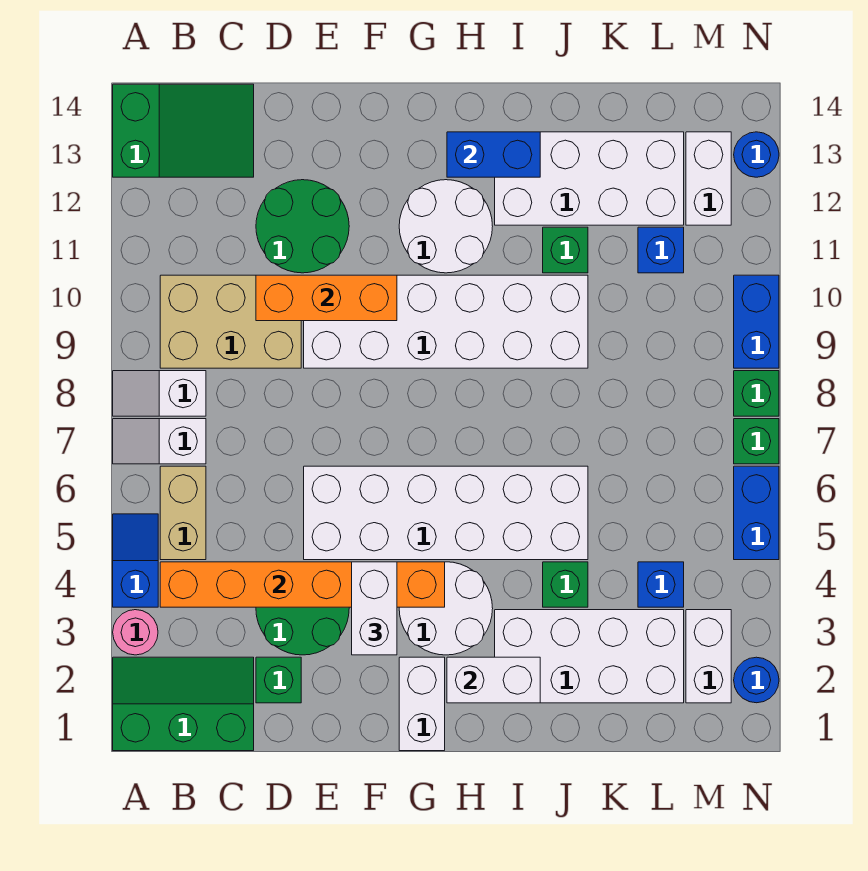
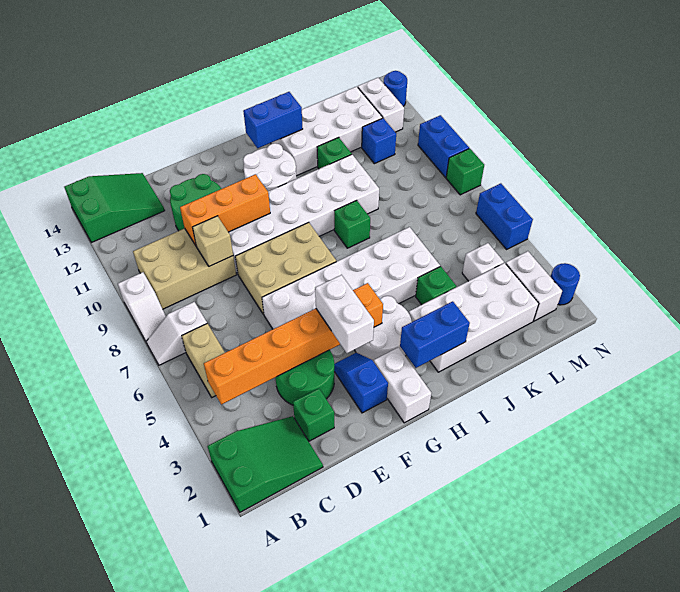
green slope A1:C2 level 1 top 1 -> green slope A1:C2 level 1 top A
pink round brick A3 level 1 -> none
blue slope A4:A5 level 1 top 4 -> blue slope F2:F3 level 1 top 2
white slope A8:B8 level 1 top B -> white slope A8:A9 level 1 top 9
none -> tan brick D9 level 2
none -> tan brick E7:G8 level 1
white brick H2:I2 level 2 -> blue brick H2:I2 level 2
blue brick L4 level 1 -> white brick L4 level 1
green brick N7 level 1 -> green brick I8 level 1

